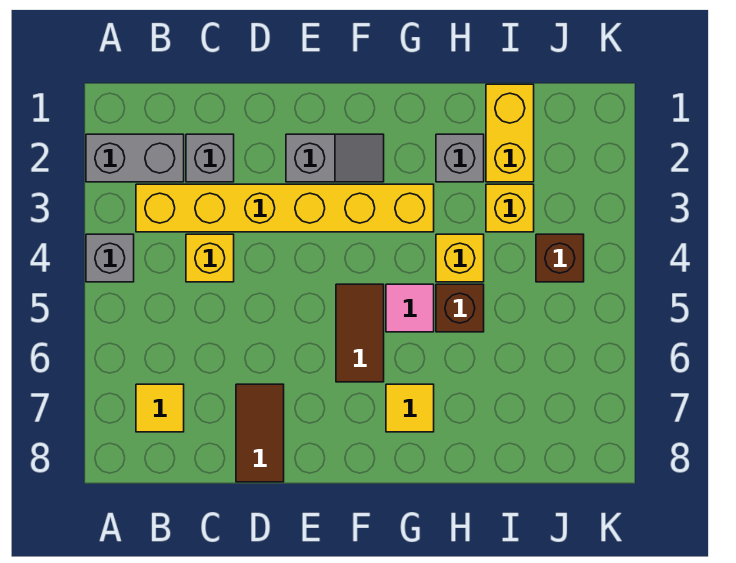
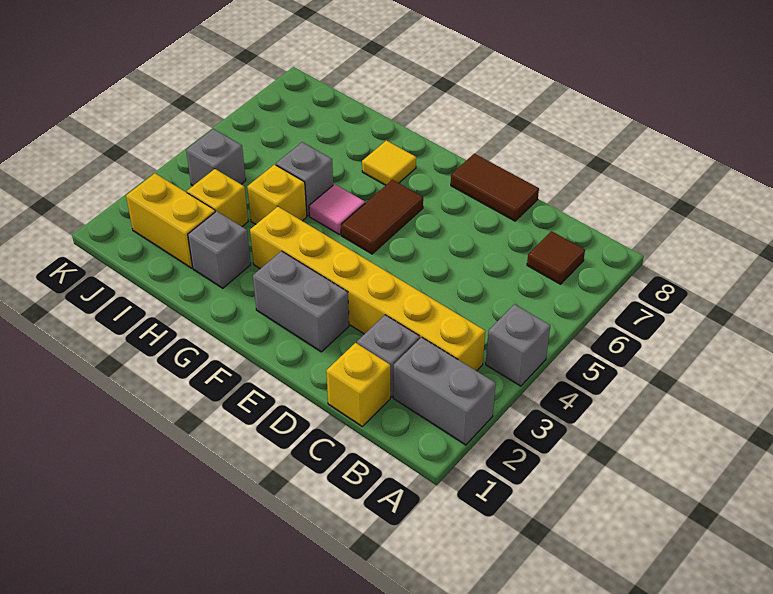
yellow tile B7 level 1 -> brown tile B7 level 1
yellow brick C4 level 1 -> yellow brick C1 level 1
brown tile D7:D8 level 1 -> brown tile D8:E8 level 1
grey slope E2:F2 level 1 top E -> grey brick E2:F2 level 1
brown brick H5 level 1 -> grey brick H5 level 1
yellow brick I1:I2 level 1 -> yellow brick I2:J2 level 1
brown brick J4 level 1 -> grey brick J4 level 1

